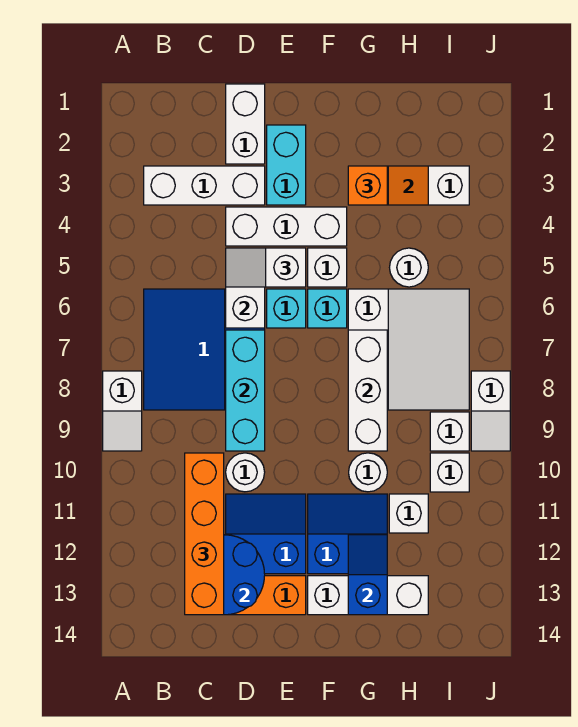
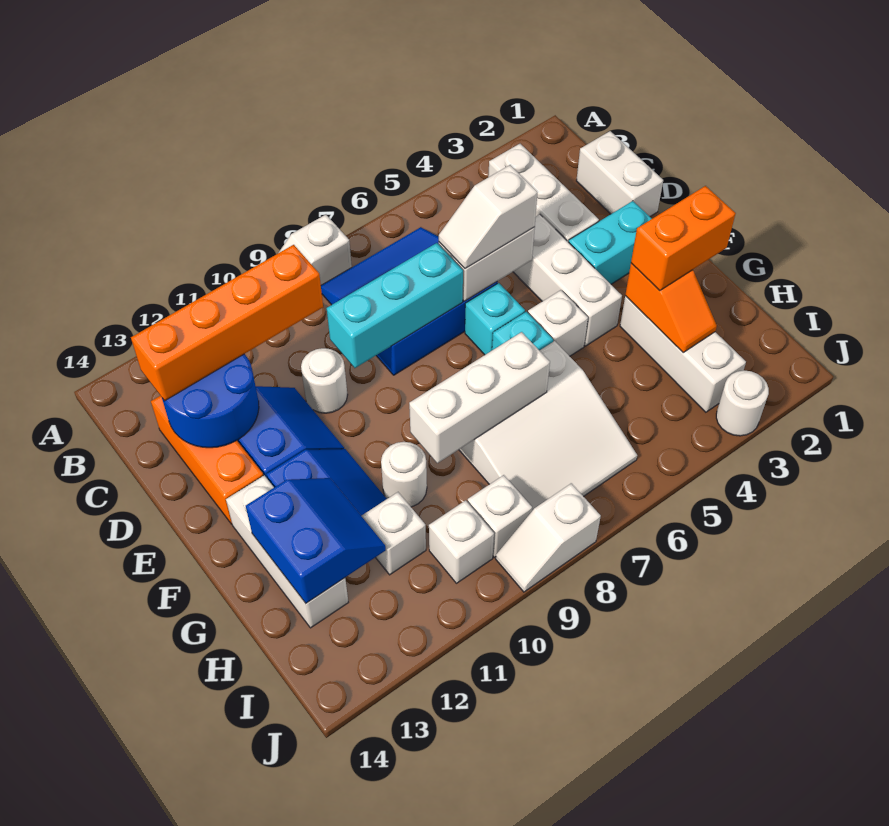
white brick D1:D2 level 1 -> white brick C1:D1 level 1
white slope D5:E5 level 3 top E -> white slope D5:D6 level 3 top 5
orange brick G3 level 3 -> orange brick G2:G3 level 3
blue slope G12:G13 level 2 top 13 -> blue slope G12:H13 level 2 top 13
white round brick H5 level 1 -> white round brick J3 level 1

